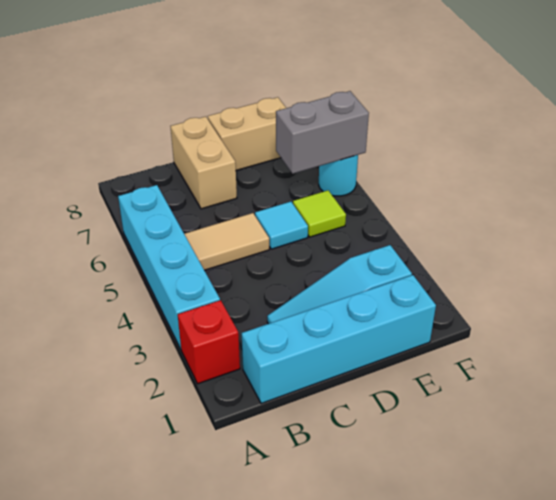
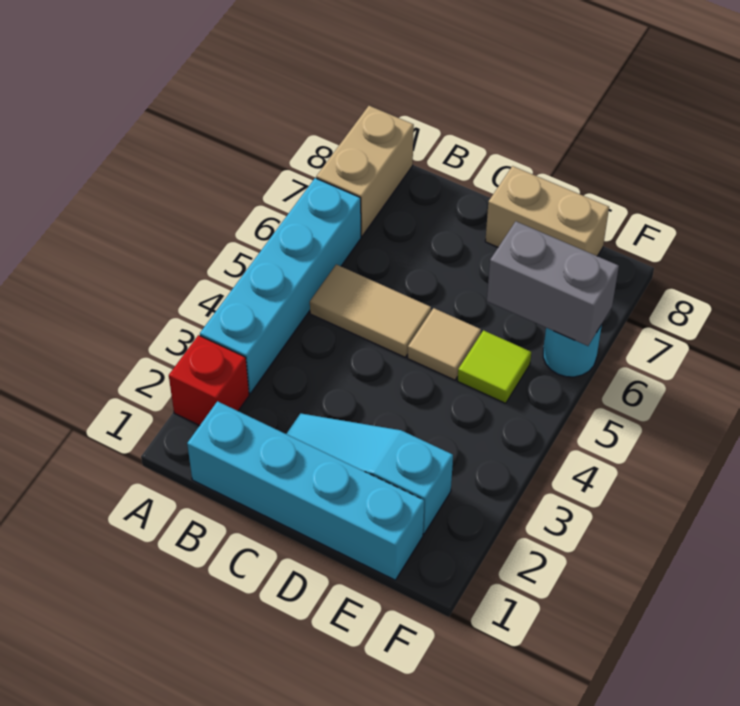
tan brick C7:C8 level 1 -> tan brick A7:A8 level 1
cyan tile D5 level 1 -> tan tile D5 level 1

